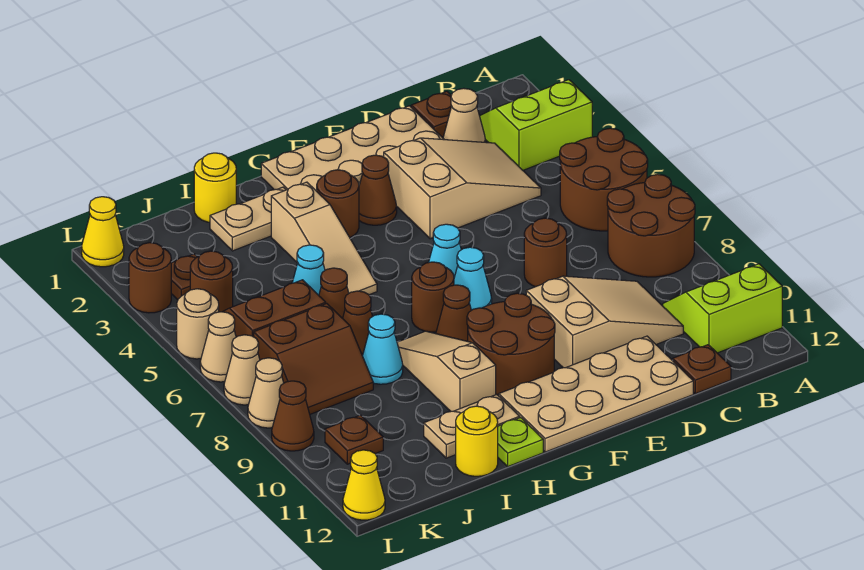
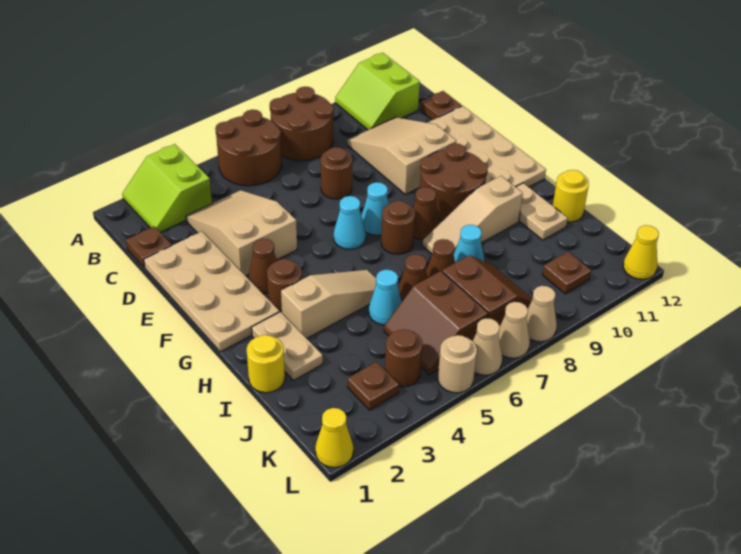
tan cone C2 level 1 -> none
lime plate H12 level 1 -> none
brown round brick L3 level 1 -> none
brown cone L9 level 1 -> none

